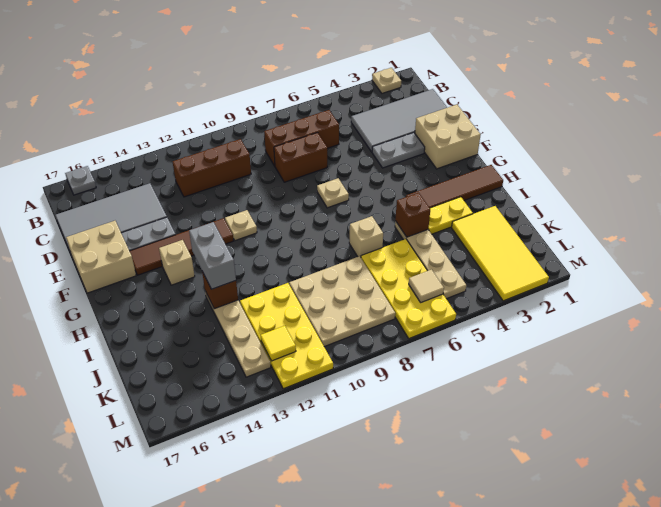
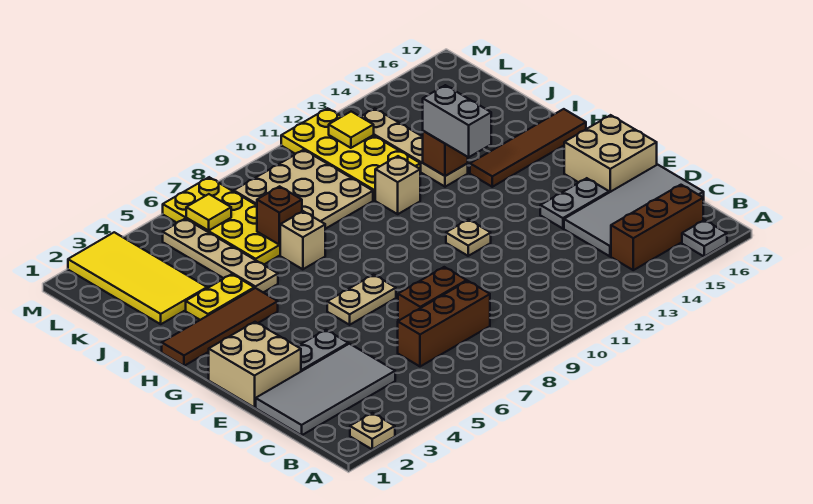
brown brick C10:C12 level 1 -> brown brick B14:B16 level 1
tan plate F7 level 1 -> tan plate F6:F7 level 1
brown tile F12:F15 level 1 -> brown tile H14:H17 level 1
tan brick G14 level 1 -> tan brick I11 level 1
brown brick I5 level 2 -> brown brick J7 level 2
tan tile L6 level 2 -> yellow tile L6 level 2

